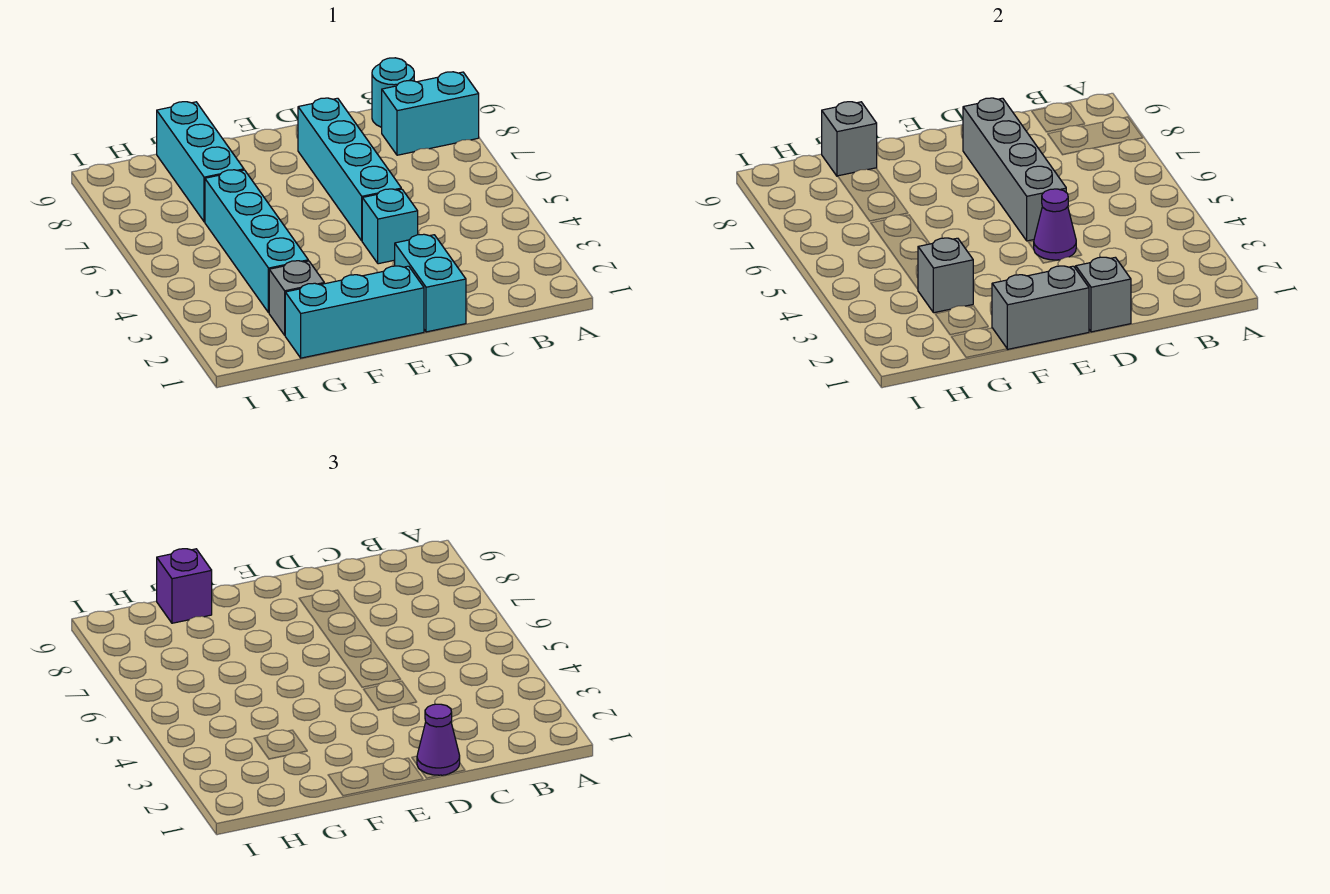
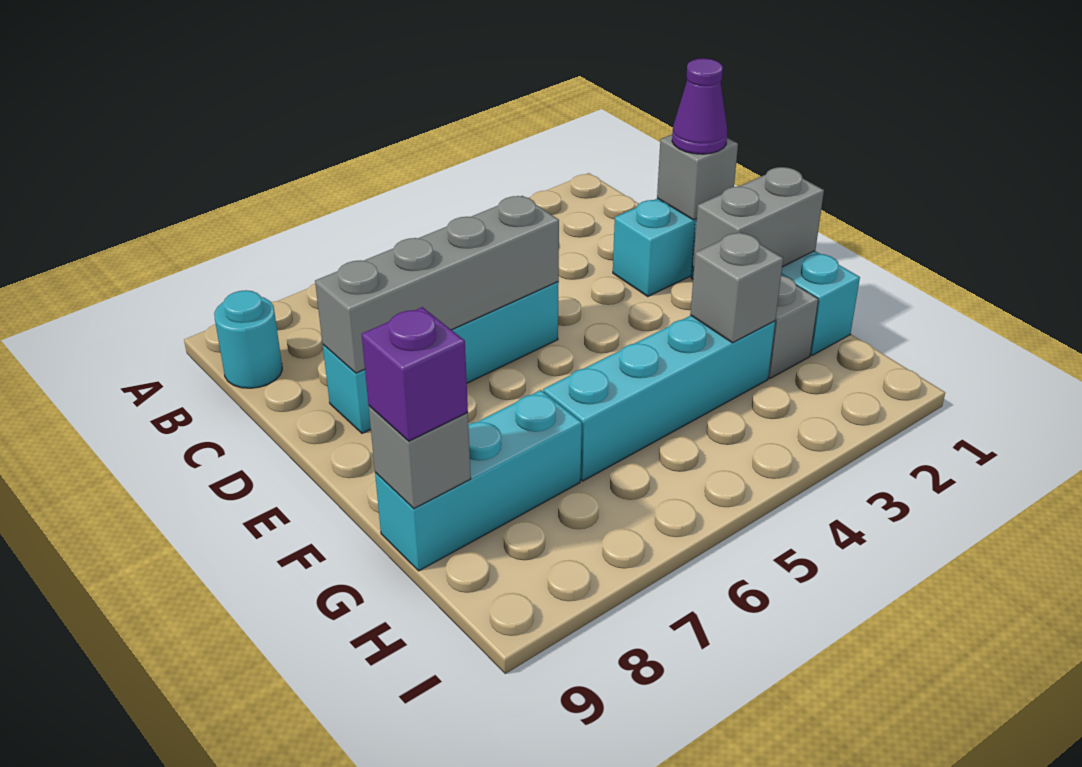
cyan brick A8:B8 level 1 -> none
cyan brick D4 level 1 -> none
purple cone D4 level 2 -> none
grey brick E1:F1 level 2 -> grey brick F1:F2 level 2

